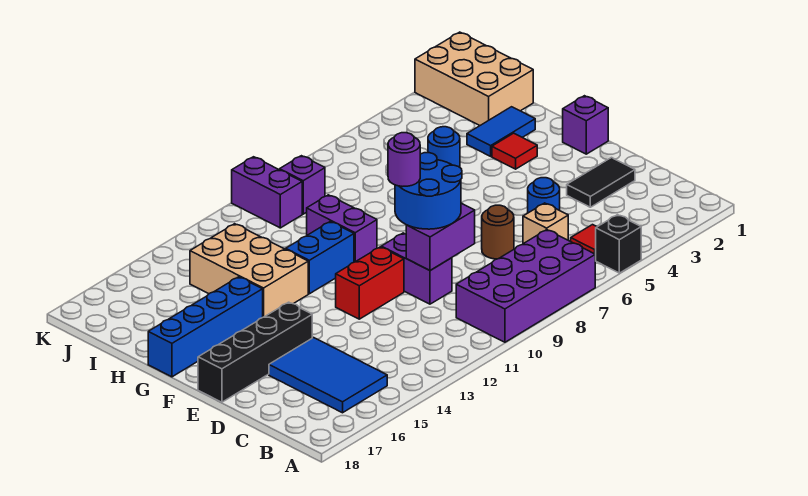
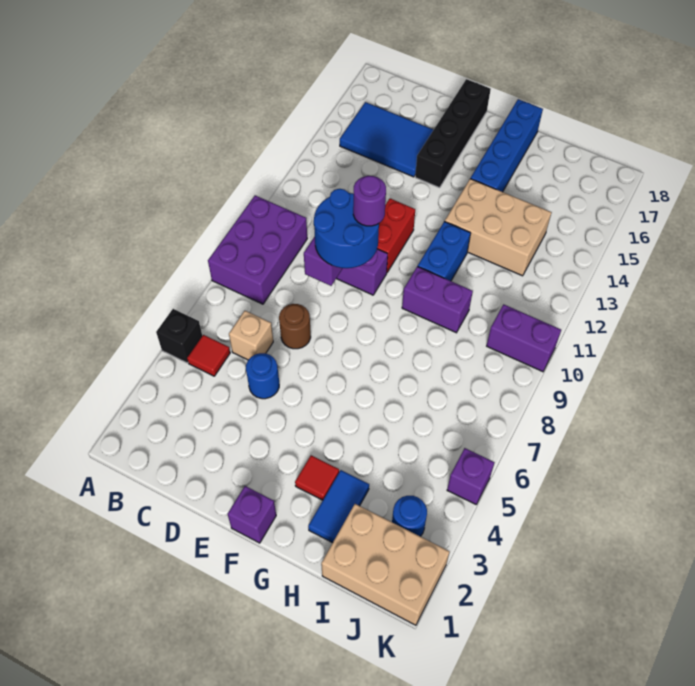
purple brick A7:B10 level 1 -> purple brick A8:B10 level 1
black tile D2:D3 level 1 -> none
blue round brick H5 level 1 -> blue round brick J3 level 1
purple brick J9 level 1 -> purple brick K5 level 1

